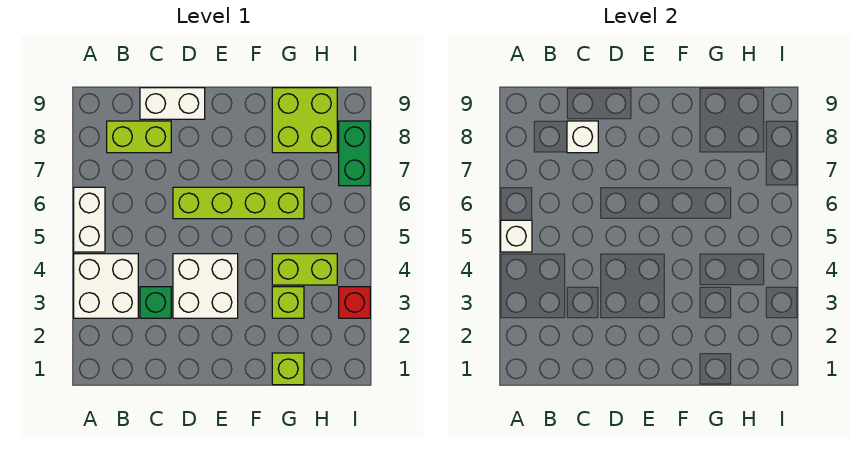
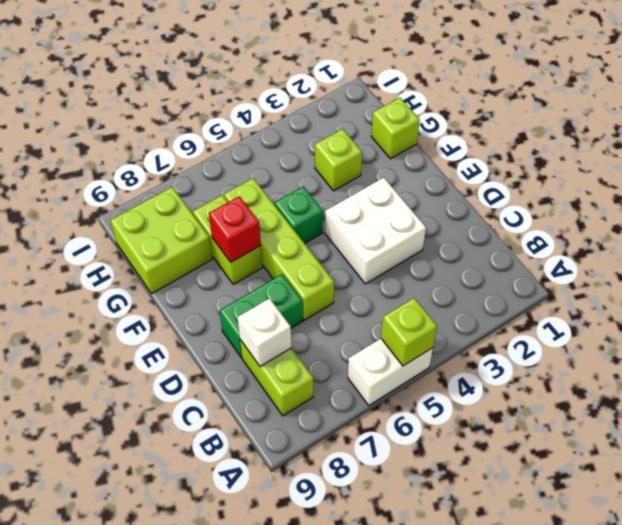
white brick A3:B4 level 1 -> none
white brick A5 level 2 -> lime brick A5 level 2
green brick C3 level 1 -> green brick F5 level 1
white brick C9:D9 level 1 -> none
lime brick G4:H4 level 1 -> lime brick F7:G7 level 1
red brick I3 level 1 -> red brick F7 level 2
green brick I7:I8 level 1 -> green brick D7:D8 level 1

